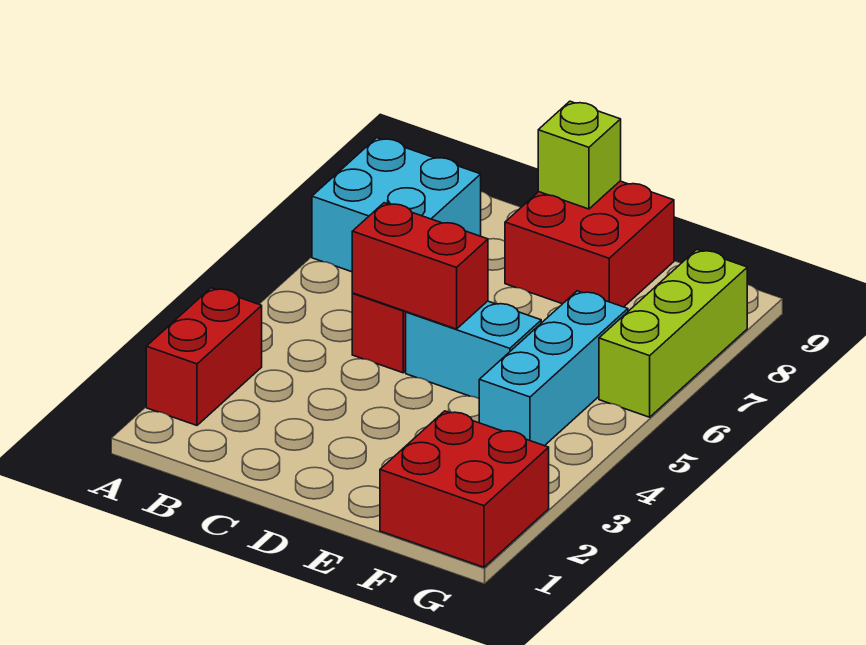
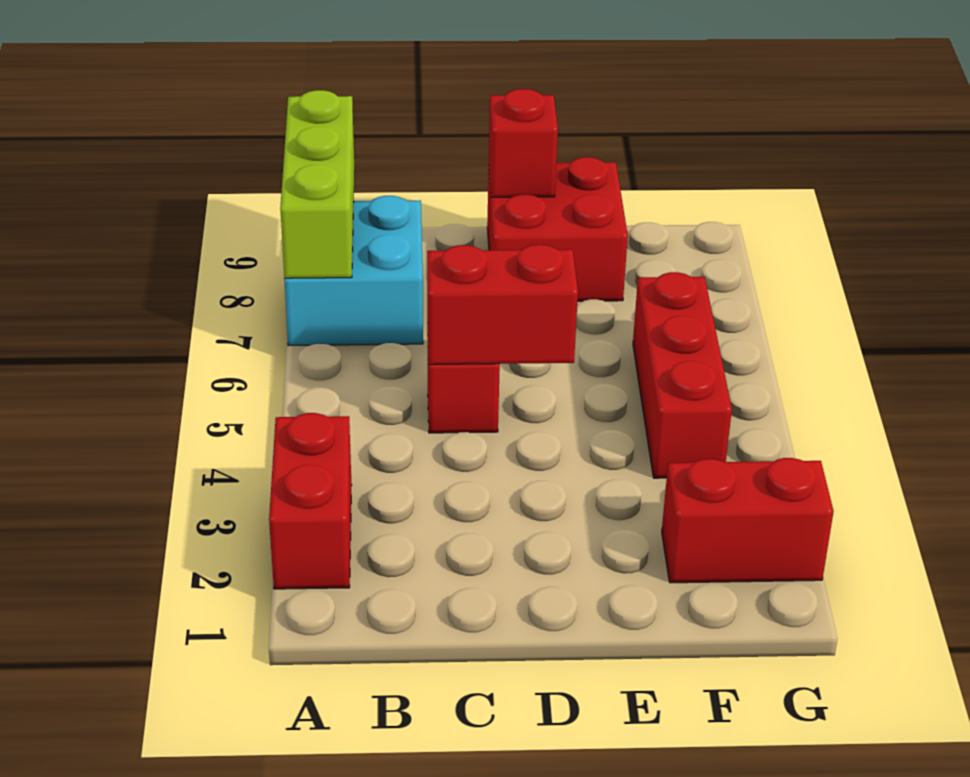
cyan brick D5:E5 level 1 -> none
lime brick D9 level 2 -> red brick D9 level 2
red brick F1:G2 level 1 -> red brick F2:G2 level 1
cyan brick F4:F6 level 1 -> red brick F4:F6 level 1
lime brick G6:G8 level 1 -> lime brick A7:A9 level 2

